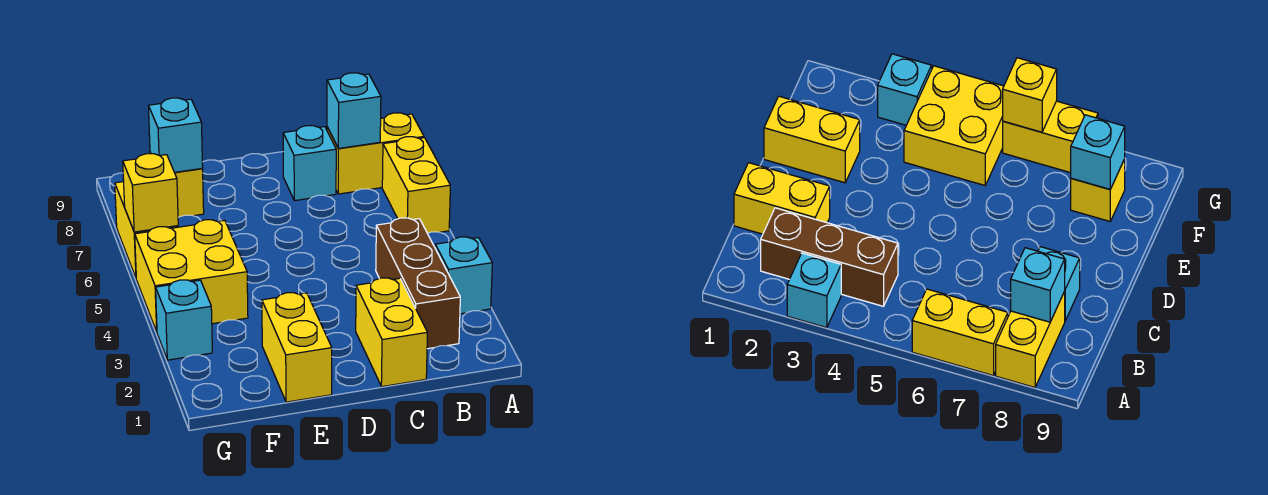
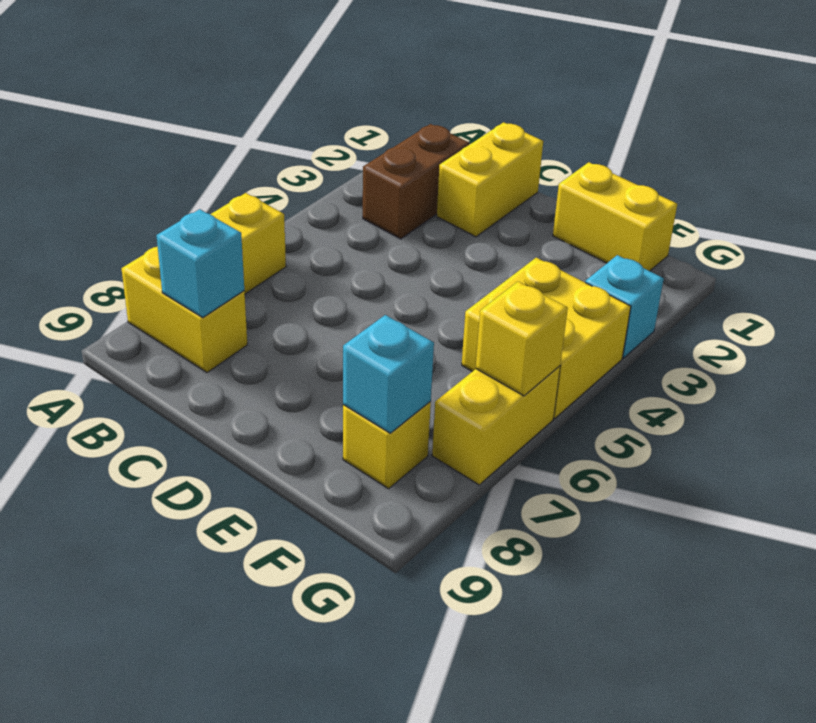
cyan brick A3 level 1 -> none
brown brick B2:B4 level 1 -> brown brick B2:B3 level 1
cyan brick C8 level 1 -> none
yellow brick E1:E2 level 1 -> yellow brick E1:F1 level 1

